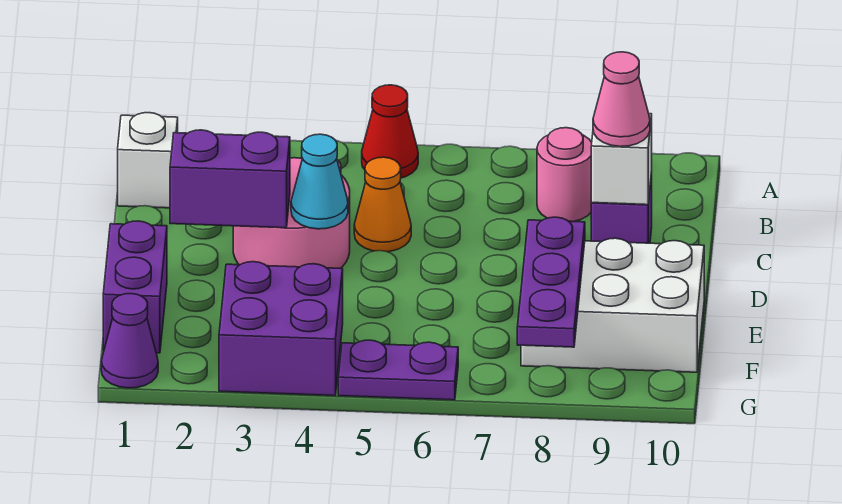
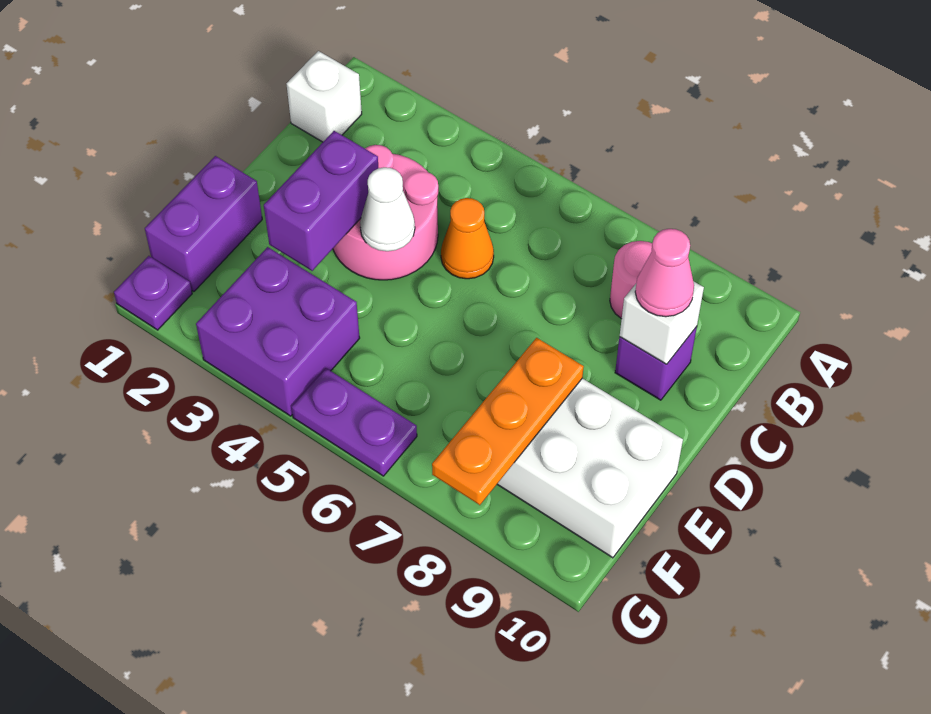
red cone A5 level 1 -> none
purple brick D2:D3 level 2 -> purple brick D3:E3 level 2
cyan cone D4 level 2 -> white cone D4 level 2
purple plate E8:G8 level 2 -> orange plate E8:G8 level 2
purple cone G1 level 1 -> purple plate G1 level 1

